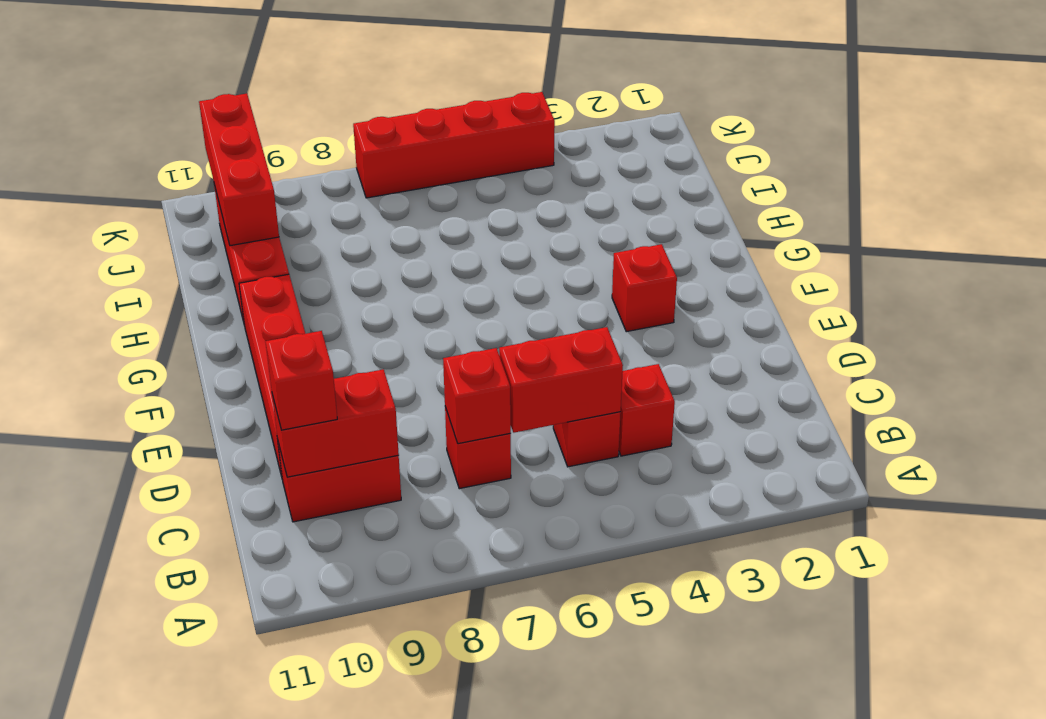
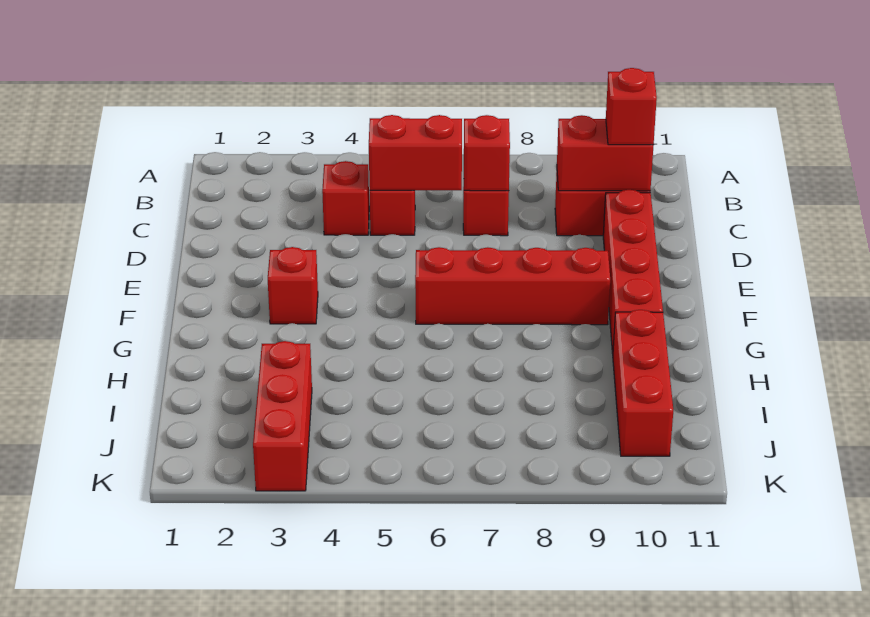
red brick I10:K10 level 2 -> red brick I3:K3 level 1
red brick K4:K7 level 1 -> red brick F6:F9 level 1

